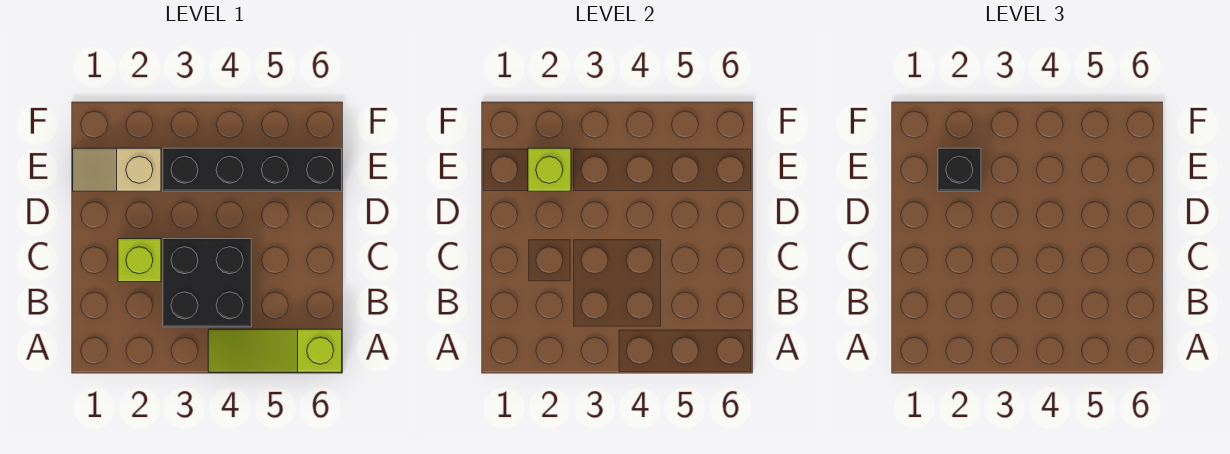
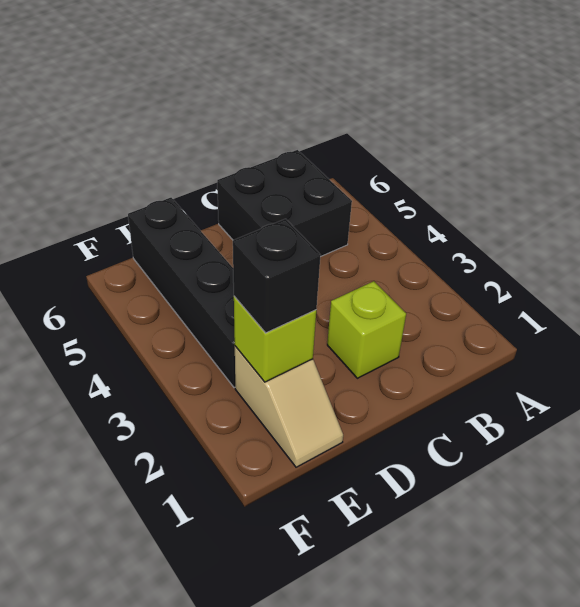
lime slope A4:A6 level 1 top 6 -> none
black brick B3:C4 level 1 -> black brick B5:C6 level 1

